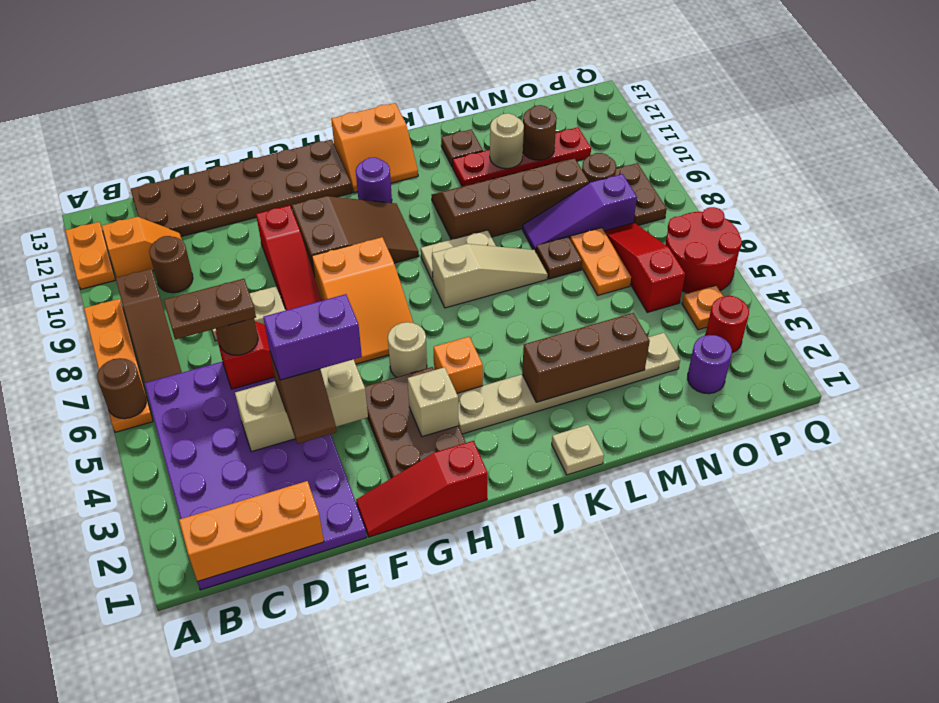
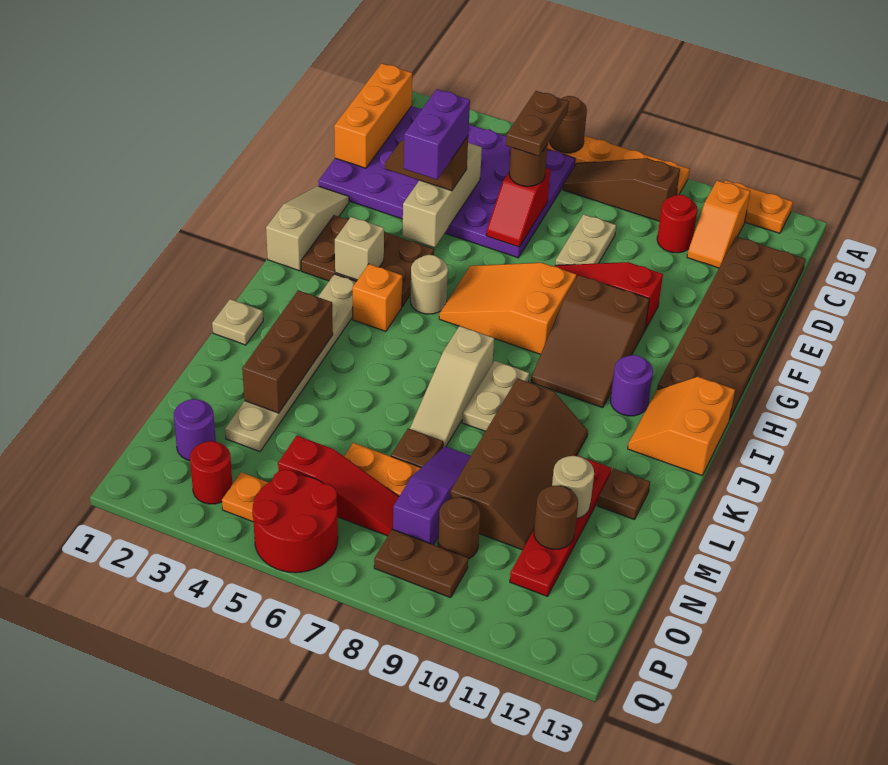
brown round brick C10 level 1 -> red round brick C10 level 1
red slope F1:H1 level 1 top H -> tan slope F1:H1 level 1 top H

